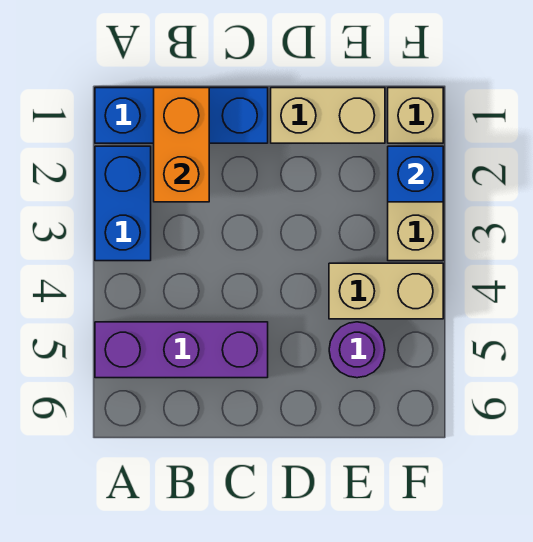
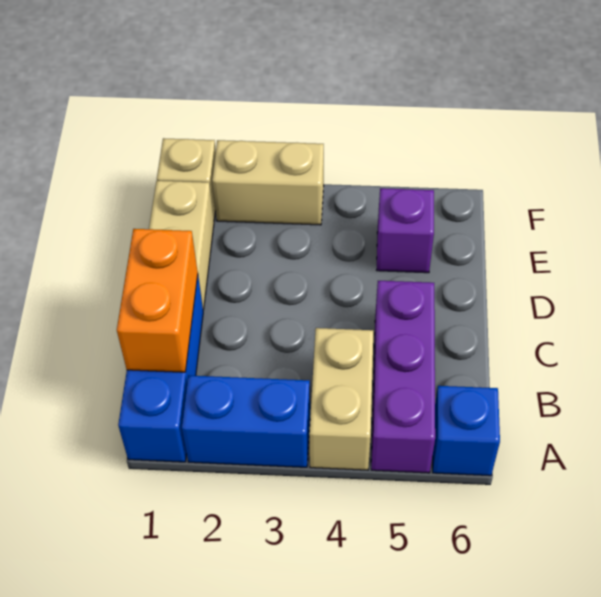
orange brick B1:B2 level 2 -> orange brick B1:C1 level 2
tan brick E4:F4 level 1 -> tan brick A4:B4 level 1
purple round brick E5 level 1 -> purple brick E5 level 1
blue brick F2 level 2 -> blue brick A6 level 1

